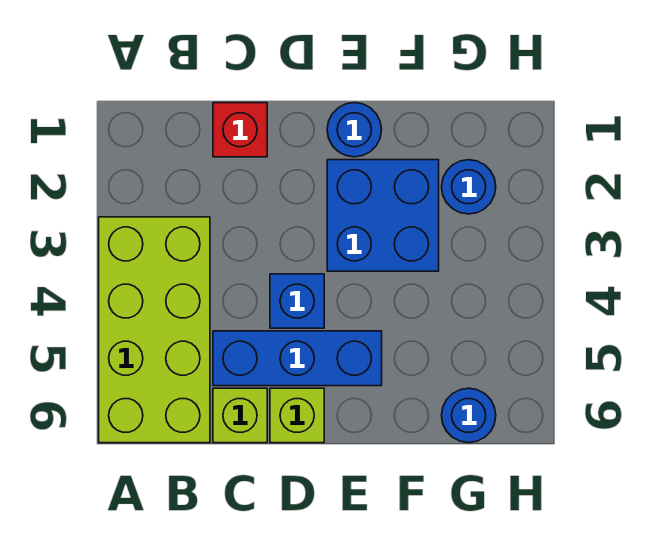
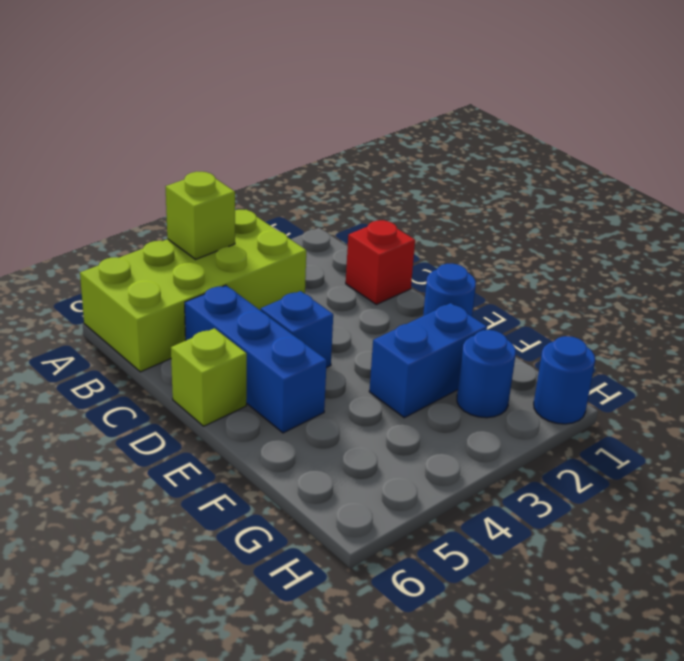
lime brick C6 level 1 -> lime brick A4 level 2
blue brick E2:F3 level 1 -> blue brick F2:F3 level 1
blue round brick G6 level 1 -> blue round brick H1 level 1

